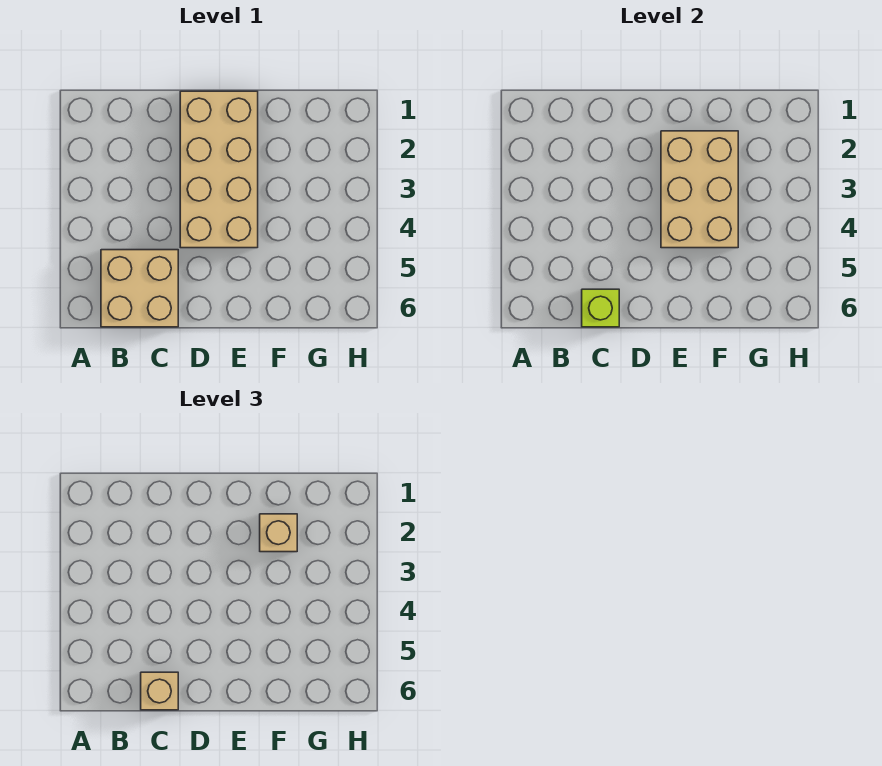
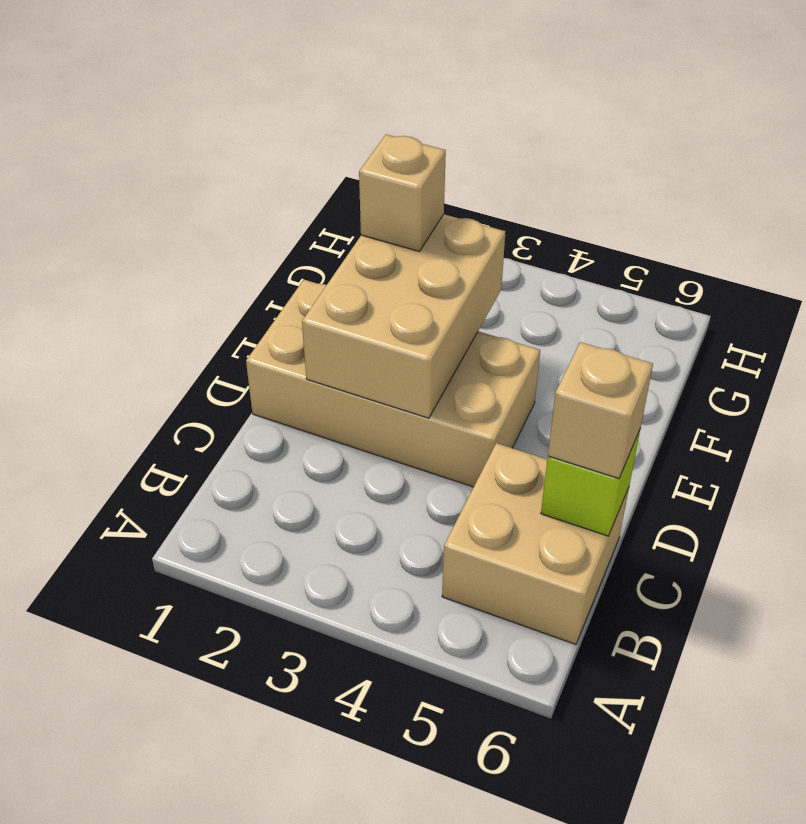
tan brick E2:F4 level 2 -> tan brick D2:F3 level 2

